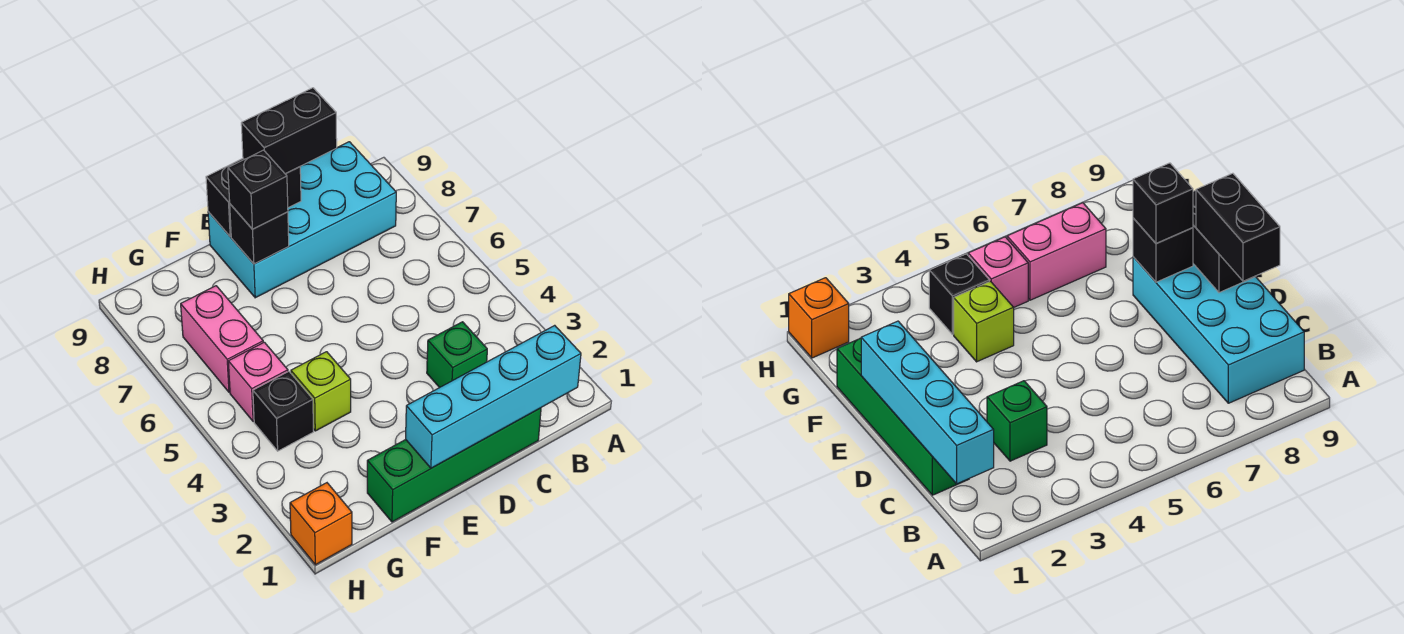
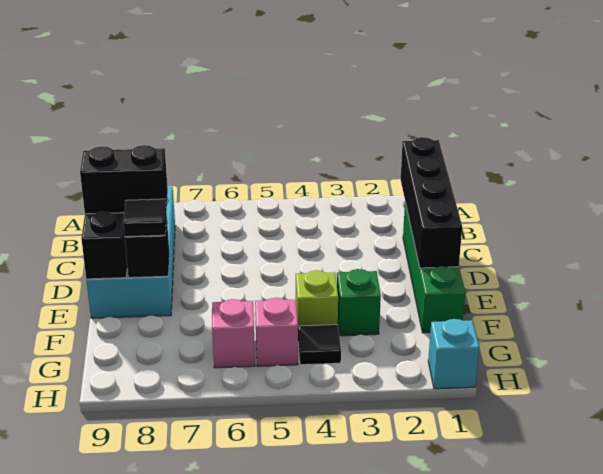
cyan brick B1:E1 level 2 -> black brick B1:E1 level 2
green brick C3 level 1 -> green brick F3 level 1
black brick C9:D9 level 3 -> black brick D8:D9 level 3
black brick E8 level 3 -> black tile E8 level 3
black brick G4 level 1 -> black tile G4 level 1
pink brick G6:G7 level 1 -> pink brick G6 level 1
orange brick H1 level 1 -> cyan brick H1 level 1

